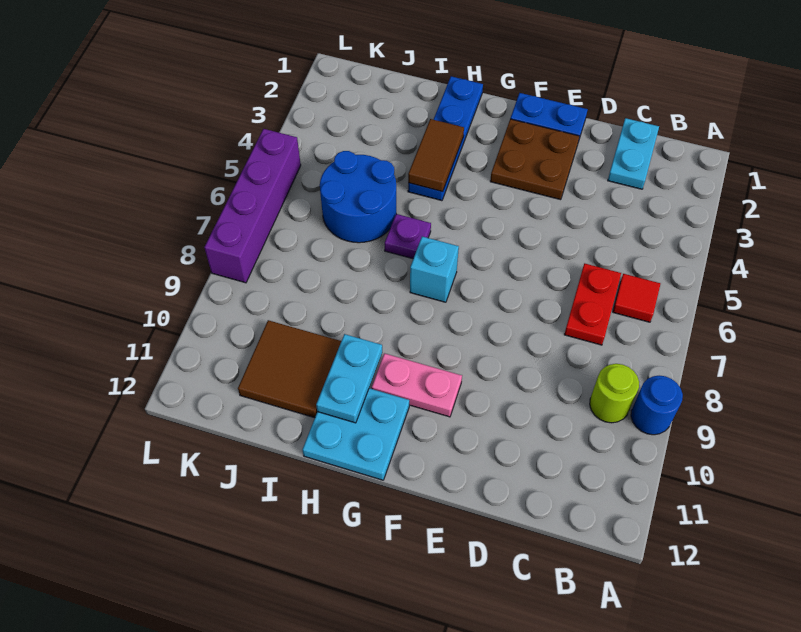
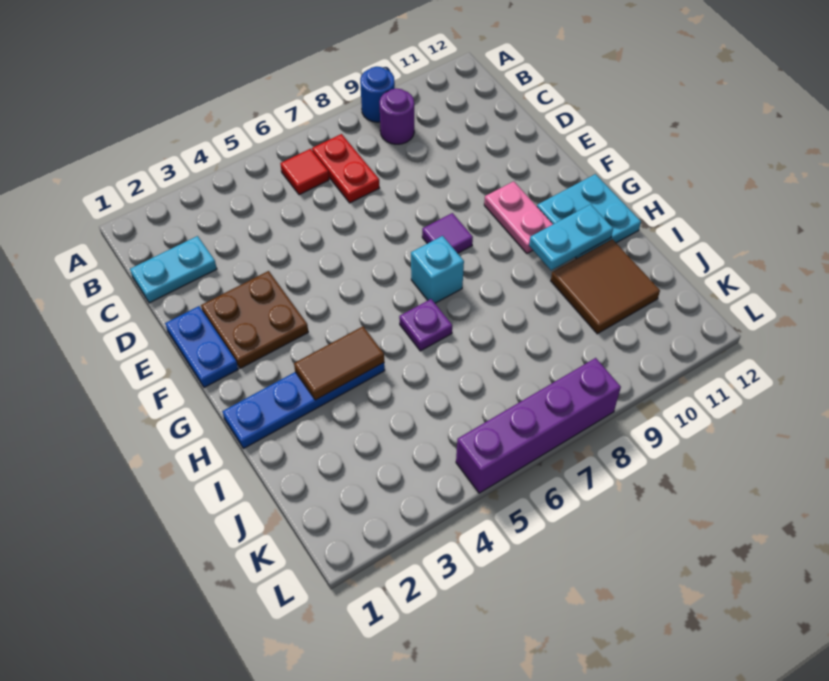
lime round brick B9 level 1 -> purple round brick B9 level 1
red plate C6:C7 level 1 -> red plate B7:C7 level 1
none -> purple tile F8 level 1
blue round brick I5:J6 level 1 -> none

